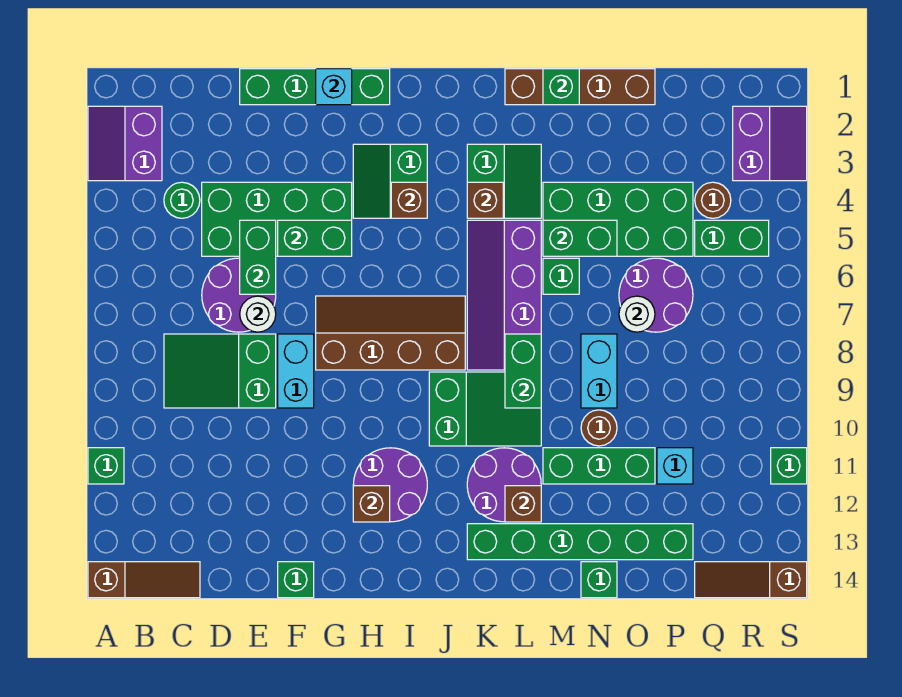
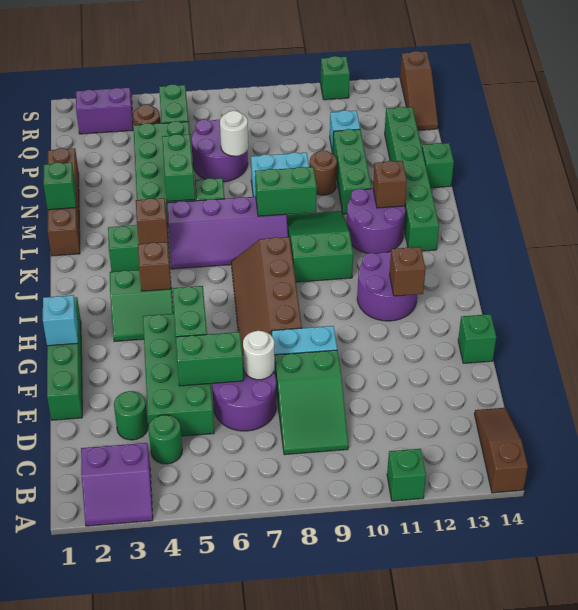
none -> green round brick D3 level 1

